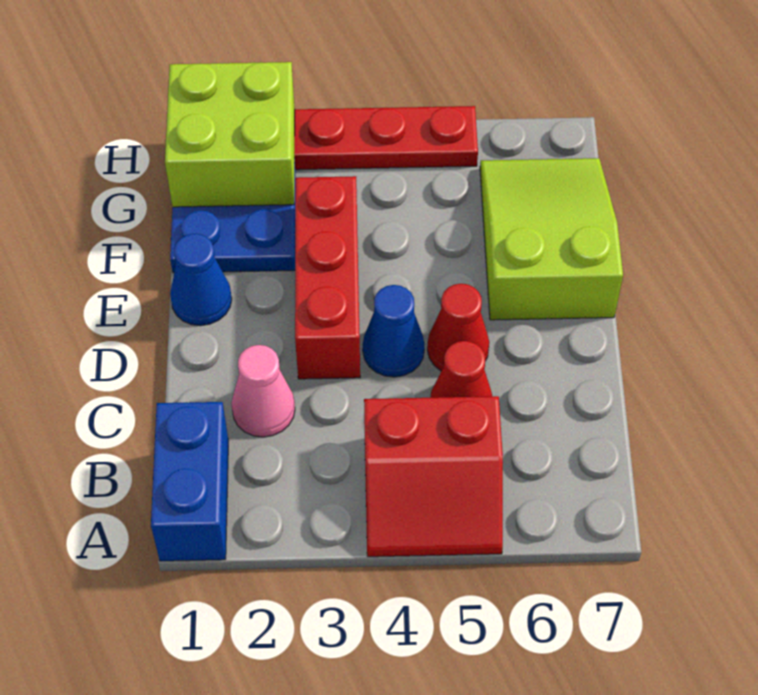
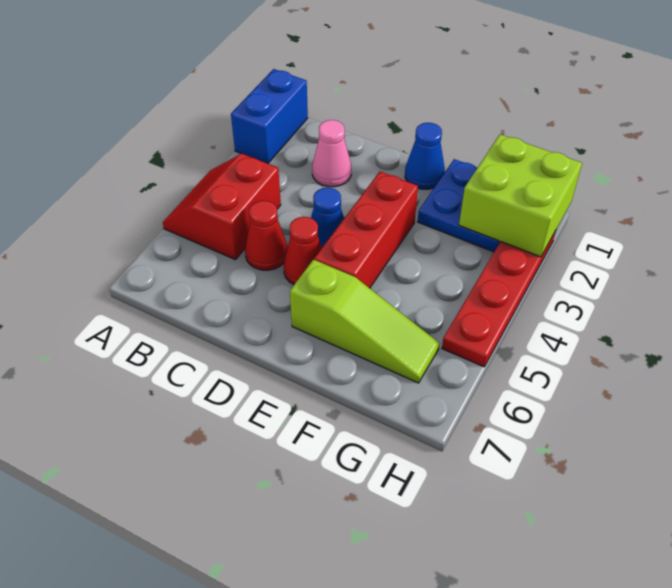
blue brick A1:B1 level 1 -> blue brick A1:A2 level 1
red brick D3:F3 level 1 -> red brick E3:E5 level 1
lime slope E6:G7 level 1 top E -> lime slope E6:G6 level 1 top E

